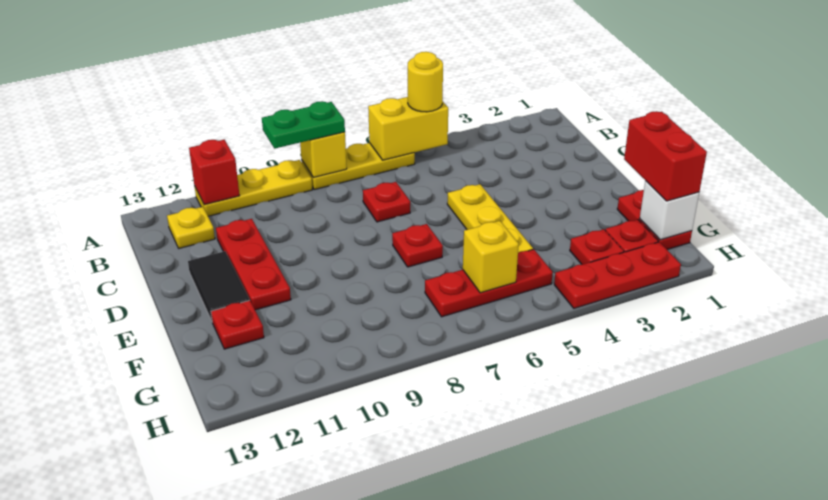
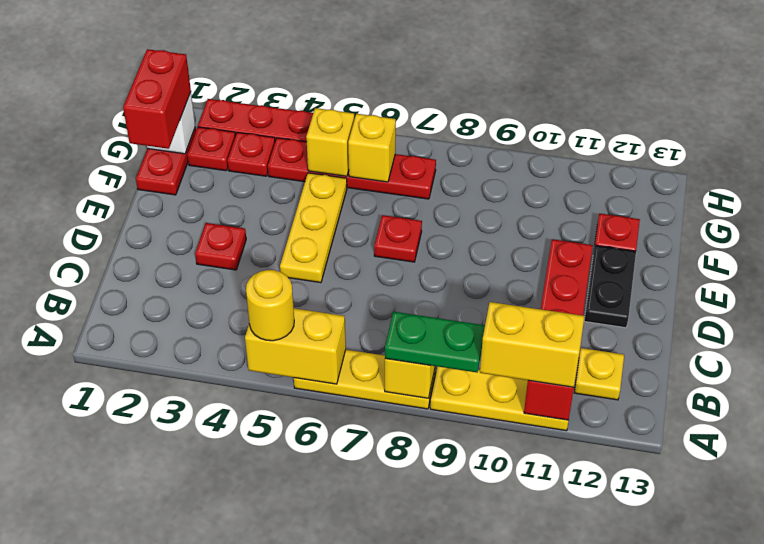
none -> yellow brick A10:A11 level 3
red plate C7 level 1 -> red plate D3 level 1
black tile D12:E12 level 1 -> black plate D12:E12 level 1
red plate G5:G7 level 1 -> red plate G4:G7 level 1
none -> yellow brick G5 level 2

